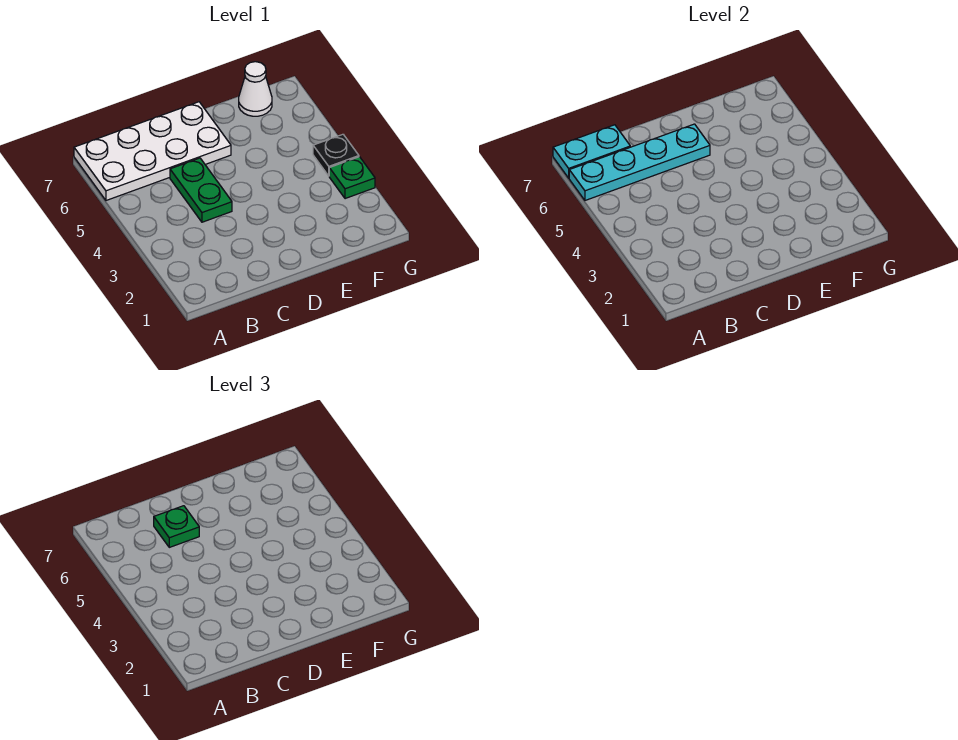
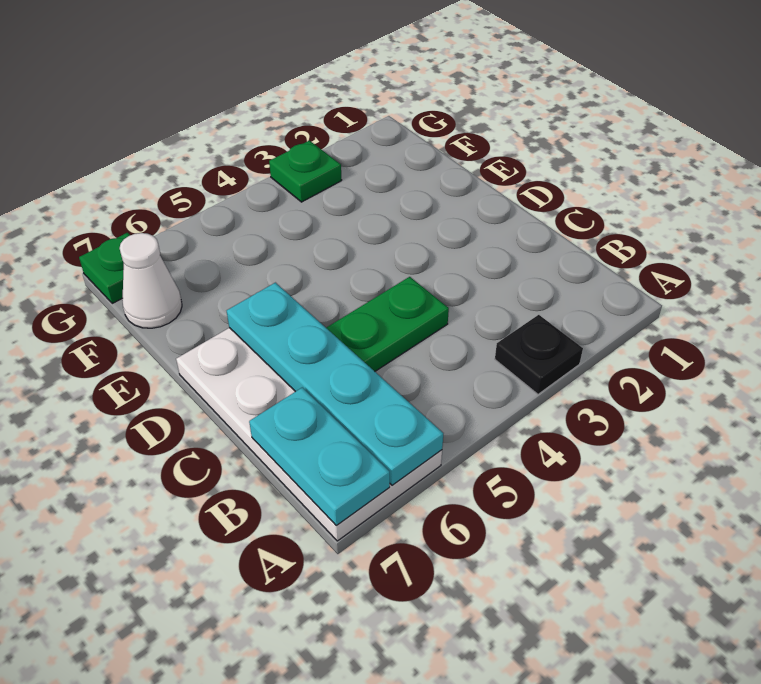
green plate C6 level 3 -> green plate G7 level 1
black plate G4 level 1 -> black plate A3 level 1

